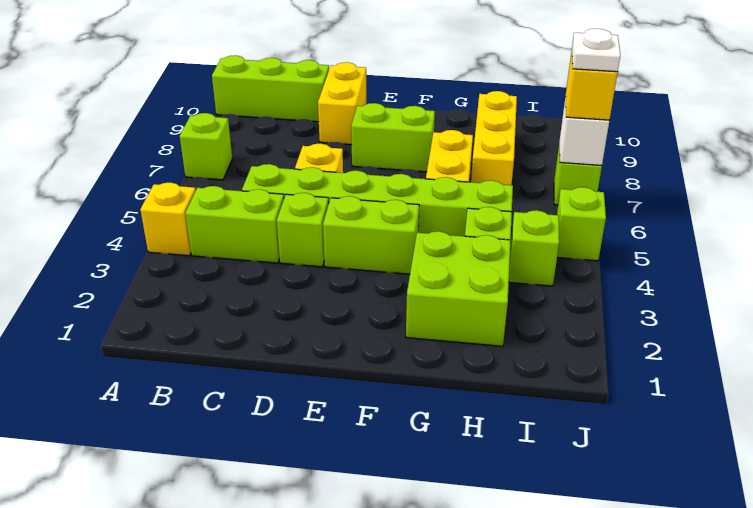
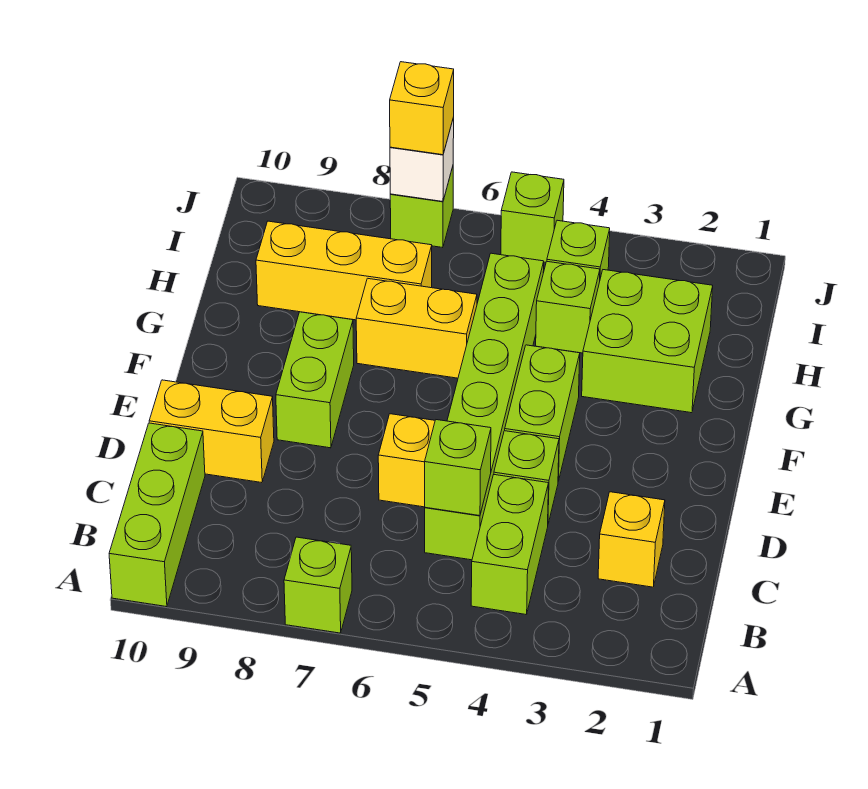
yellow brick A4 level 1 -> yellow brick C2 level 1
none -> lime brick C5 level 2
white plate J7 level 4 -> none

